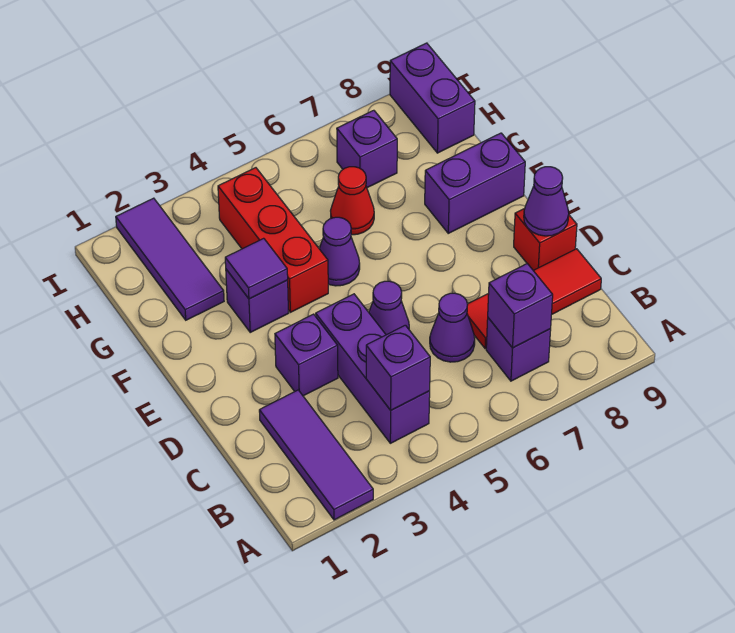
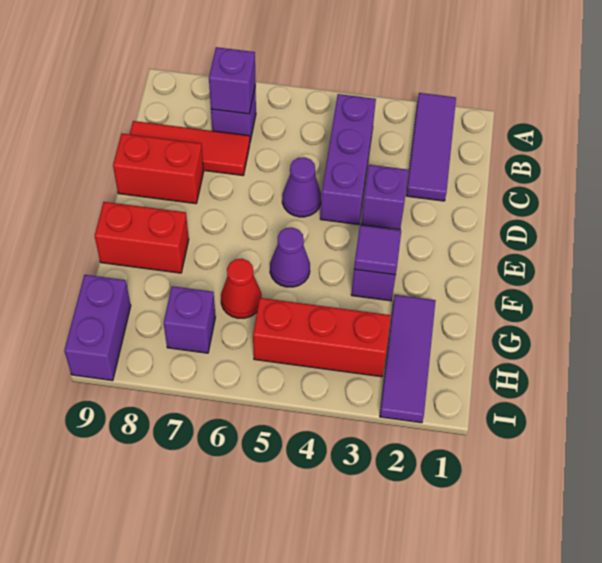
purple brick B4 level 2 -> none
purple cone C6 level 1 -> none
red brick D9 level 1 -> red brick D8:D9 level 1
purple cone D9 level 2 -> none
red brick F4:H4 level 1 -> red brick H3:H5 level 1
purple brick F8:F9 level 1 -> red brick F8:F9 level 1

